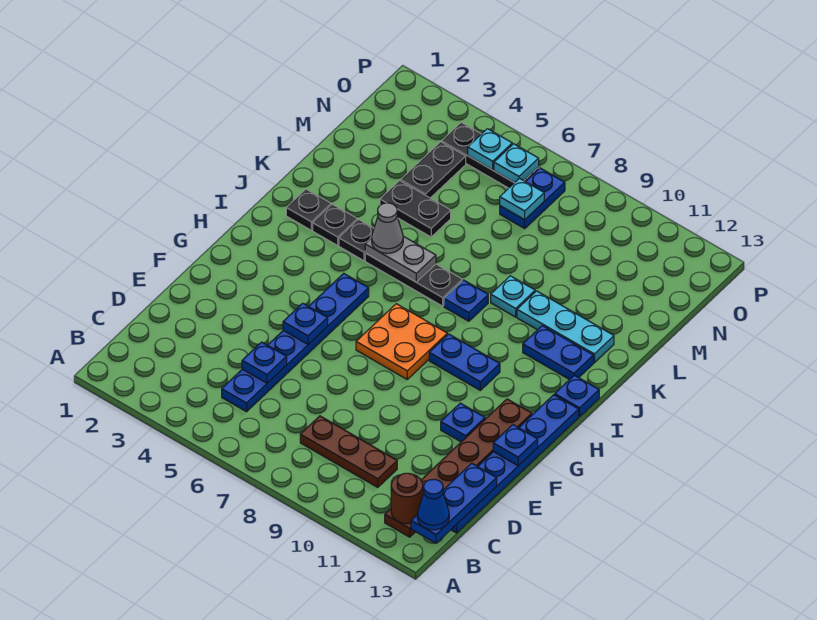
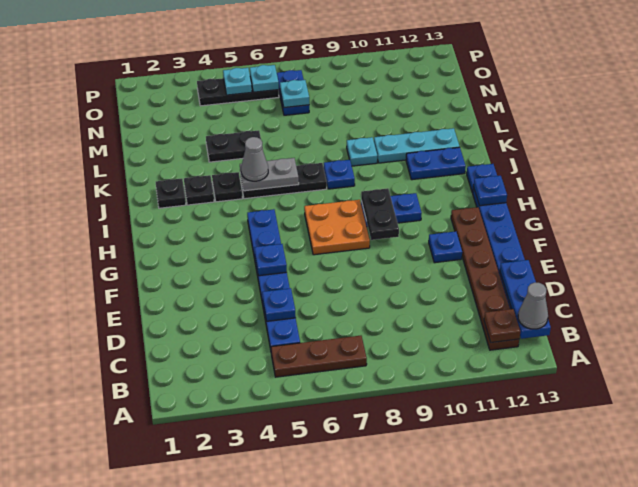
brown round brick B12 level 2 -> brown plate B12 level 2
blue cone B13 level 3 -> grey cone B13 level 3
brown plate C8:C10 level 1 -> brown plate B5:B7 level 1
blue plate F13 level 2 -> blue plate H13 level 2
black plate M4:N4 level 1 -> black plate G9:H9 level 2

